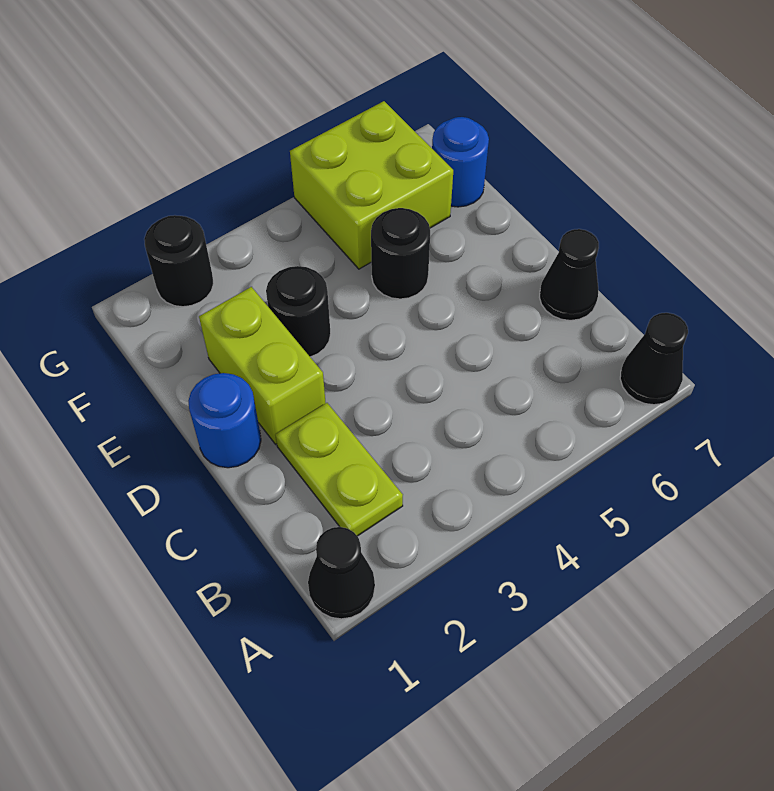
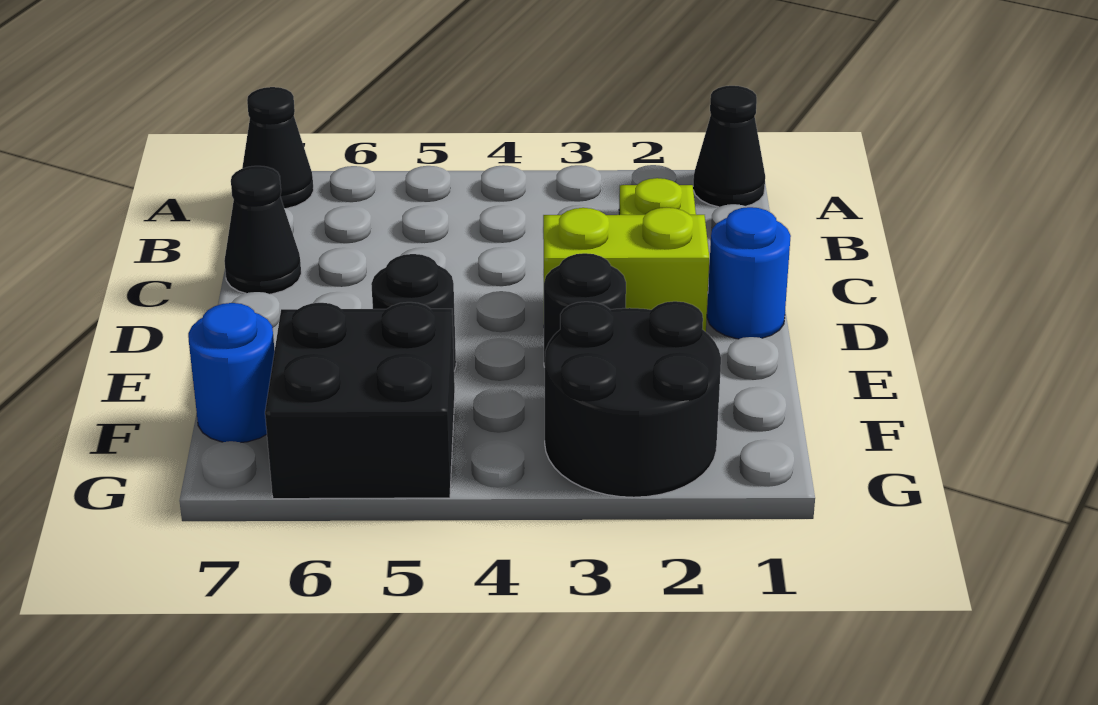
lime brick D2:E2 level 1 -> lime brick D2:D3 level 1
lime brick F5:G6 level 1 -> black brick F5:G6 level 1
black round brick G2 level 1 -> black round brick F2:G3 level 1

